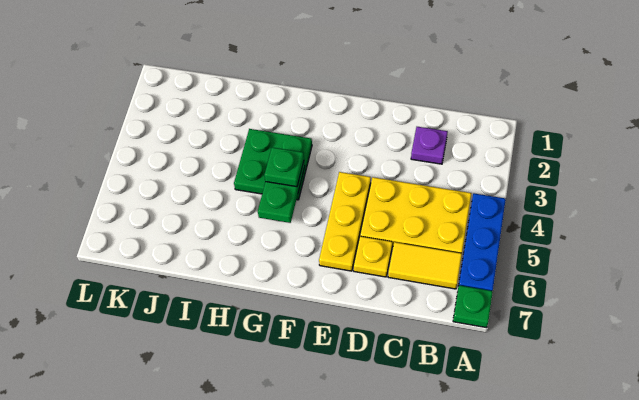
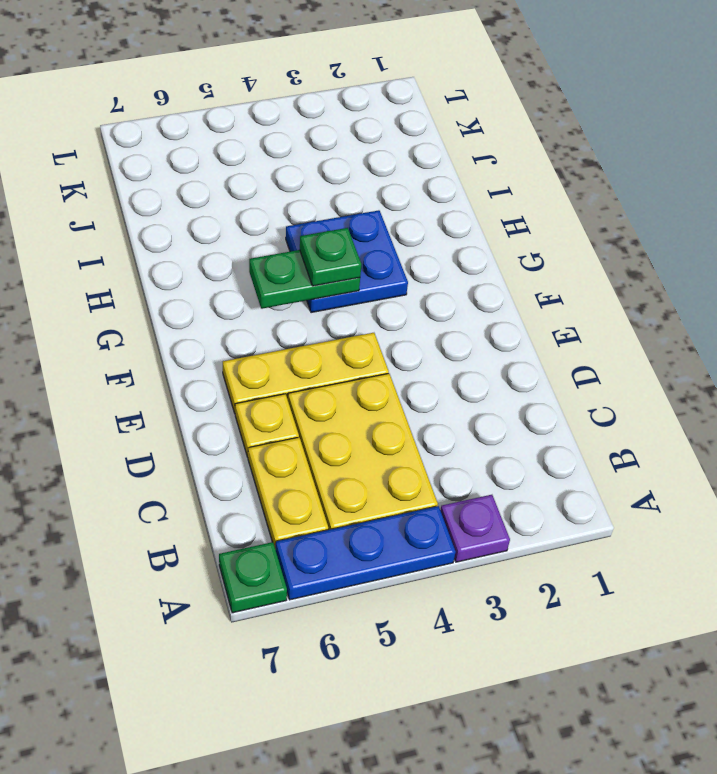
yellow tile B6:C6 level 1 -> yellow plate B6:C6 level 1
purple plate C2 level 1 -> purple plate A3 level 1
green plate G3:H4 level 1 -> blue plate G3:H4 level 1

